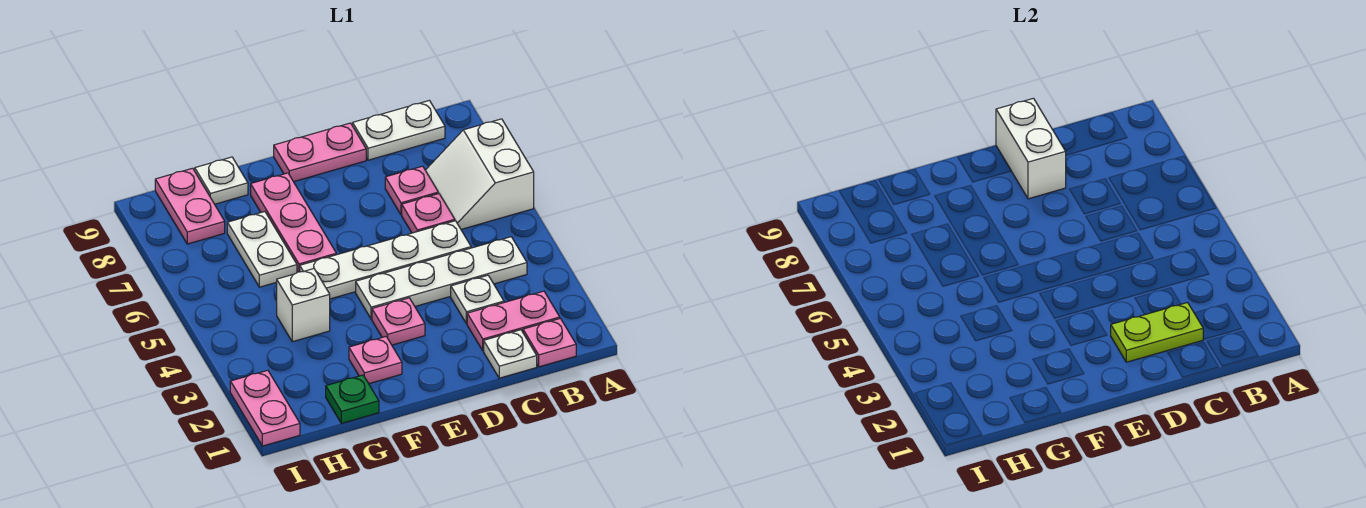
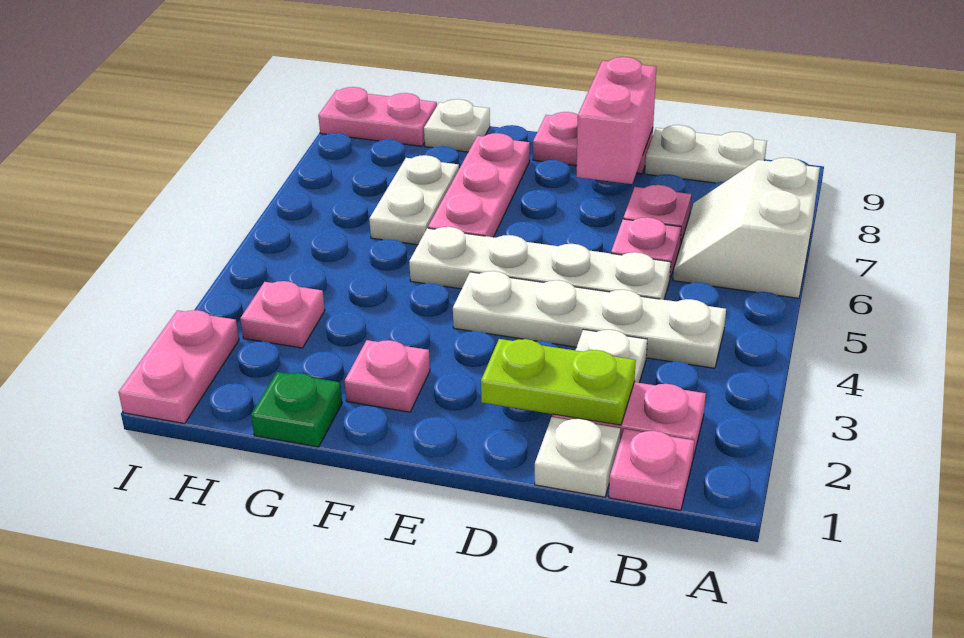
white brick D8:D9 level 2 -> pink brick D8:D9 level 2
pink plate E3 level 1 -> pink plate H3 level 1
white brick G4 level 1 -> none
pink plate H8:H9 level 1 -> pink plate H9:I9 level 1

